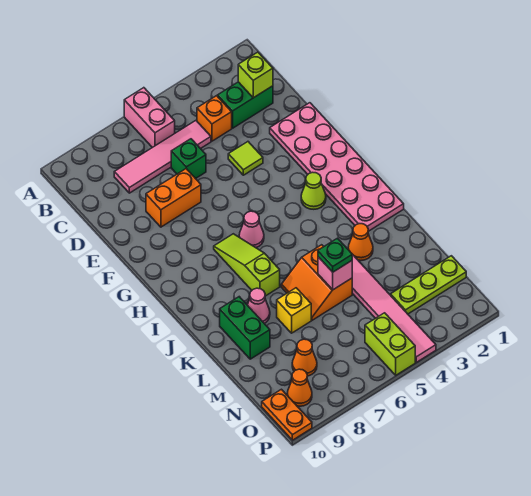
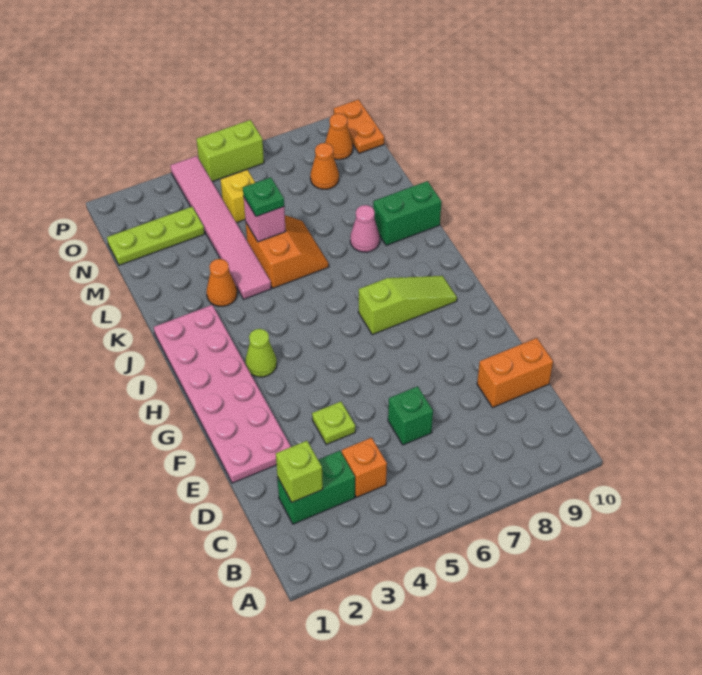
pink brick A6:B6 level 1 -> none
pink tile C5:C8 level 1 -> none
lime tile E4 level 1 -> lime plate E4 level 1
orange brick E7:E8 level 1 -> orange brick D9:D10 level 1
pink cone H6 level 1 -> none
lime slope H7:J7 level 1 top J -> lime slope H7:H9 level 1 top 7
green brick K9:L9 level 1 -> green brick K9:K10 level 1
yellow brick L7 level 1 -> yellow brick N5 level 1
lime brick O5:P5 level 1 -> lime brick P5:P6 level 1

